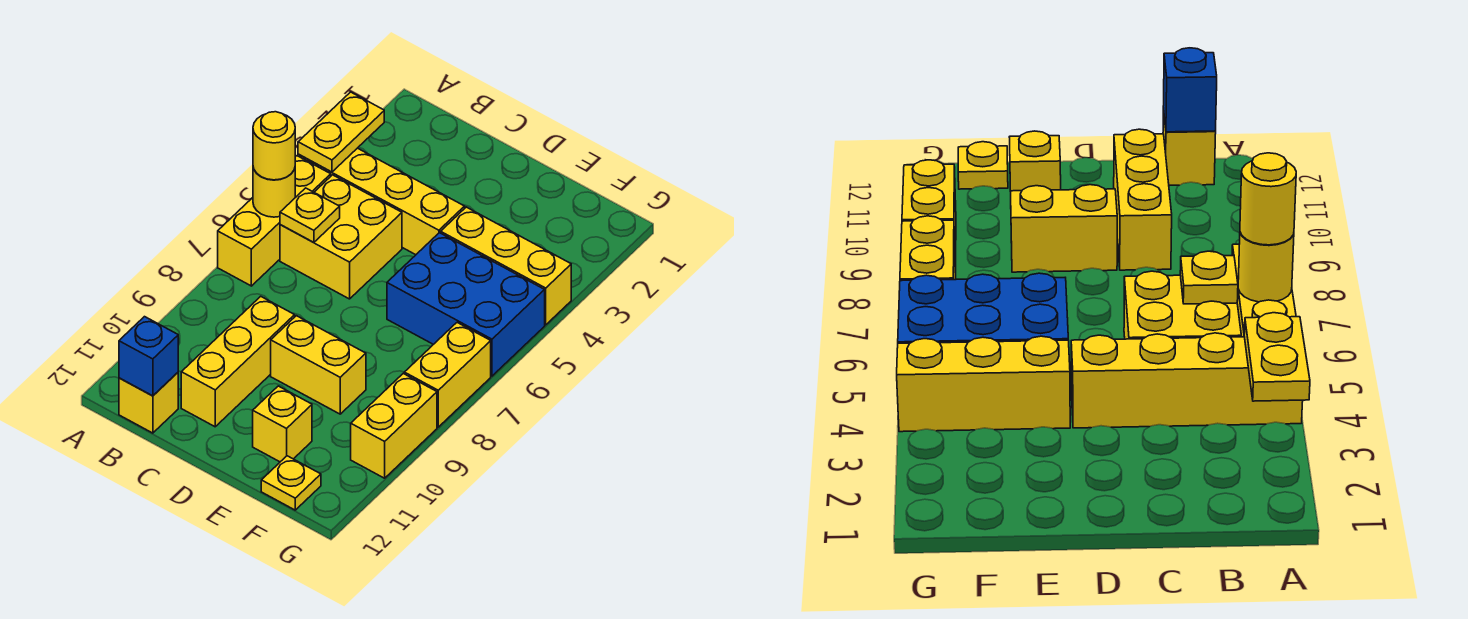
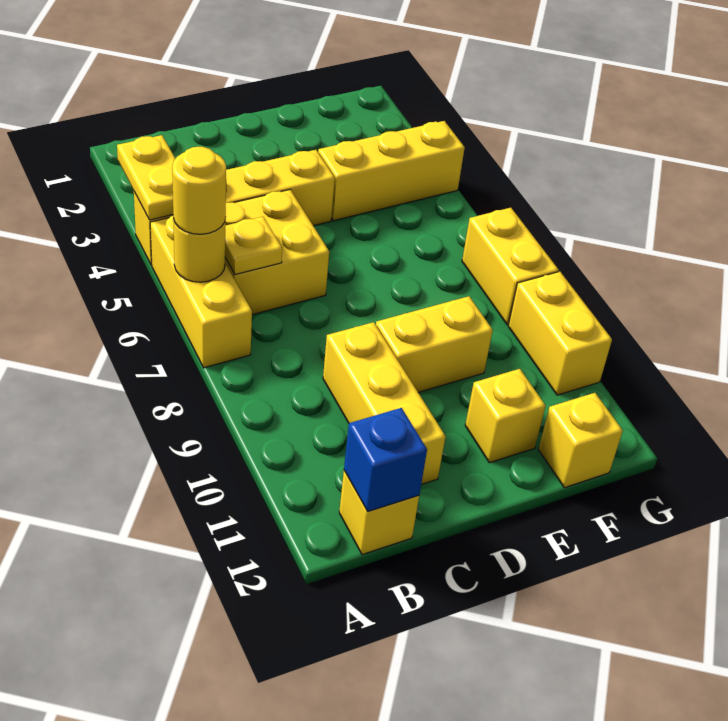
blue brick E5:G6 level 1 -> none
yellow plate F12 level 1 -> yellow brick F12 level 1

